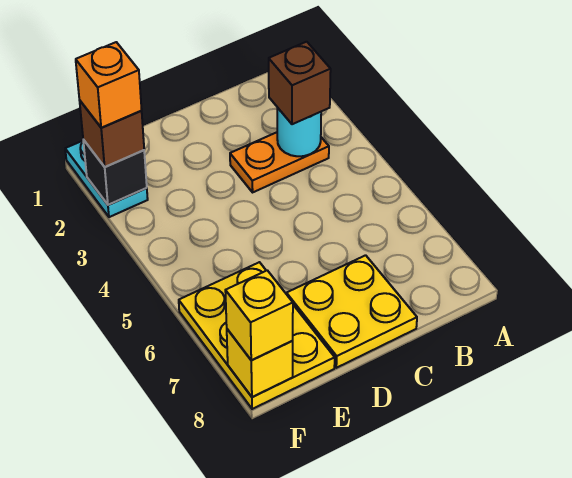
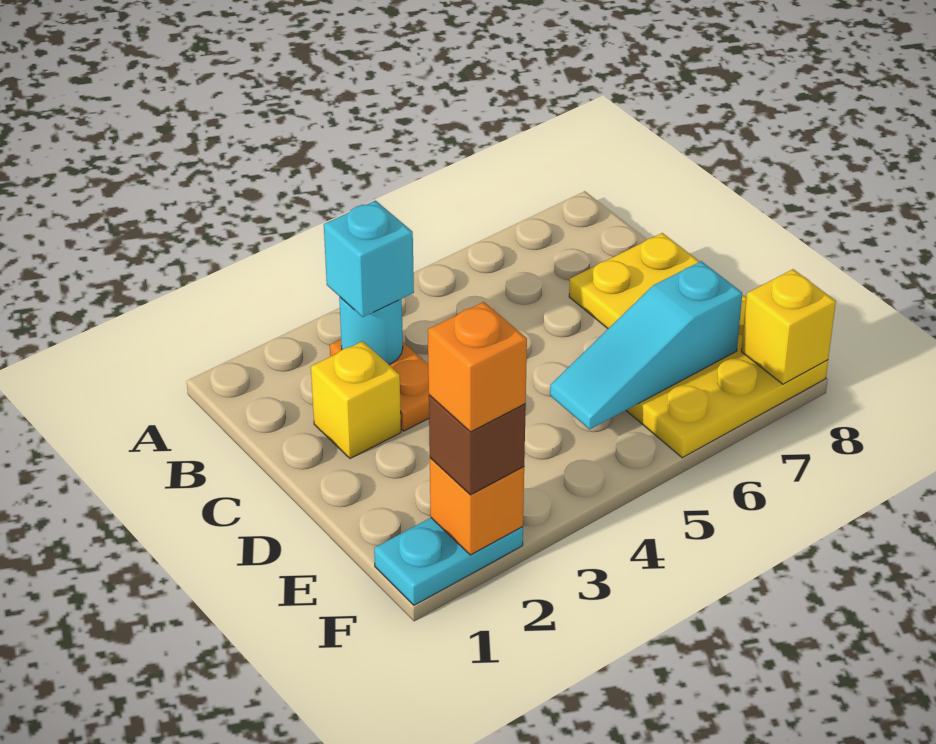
brown brick B3 level 3 -> cyan brick B3 level 3
none -> cyan slope E5:E7 level 2 top 7
black brick F2 level 2 -> orange brick F2 level 2
yellow brick F8 level 3 -> yellow brick C2 level 1

